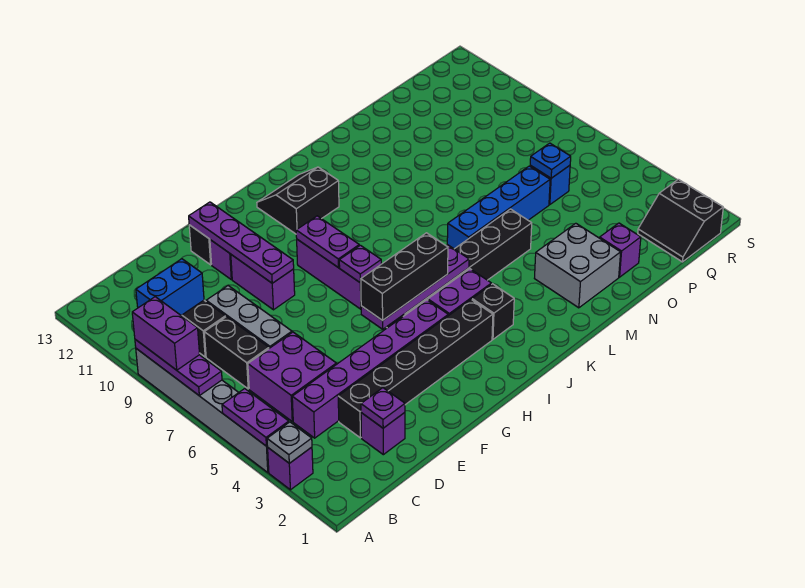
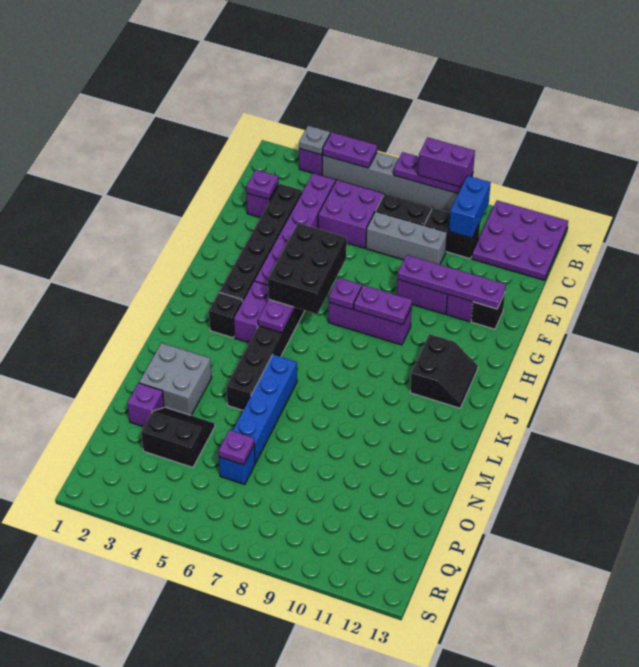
none -> purple plate A11:C13 level 1
black brick G5:I5 level 3 -> black brick G5:I6 level 3
blue plate P6 level 2 -> purple plate P6 level 2
black slope Q1:R2 level 1 top R -> black slope O3:P4 level 1 top P

